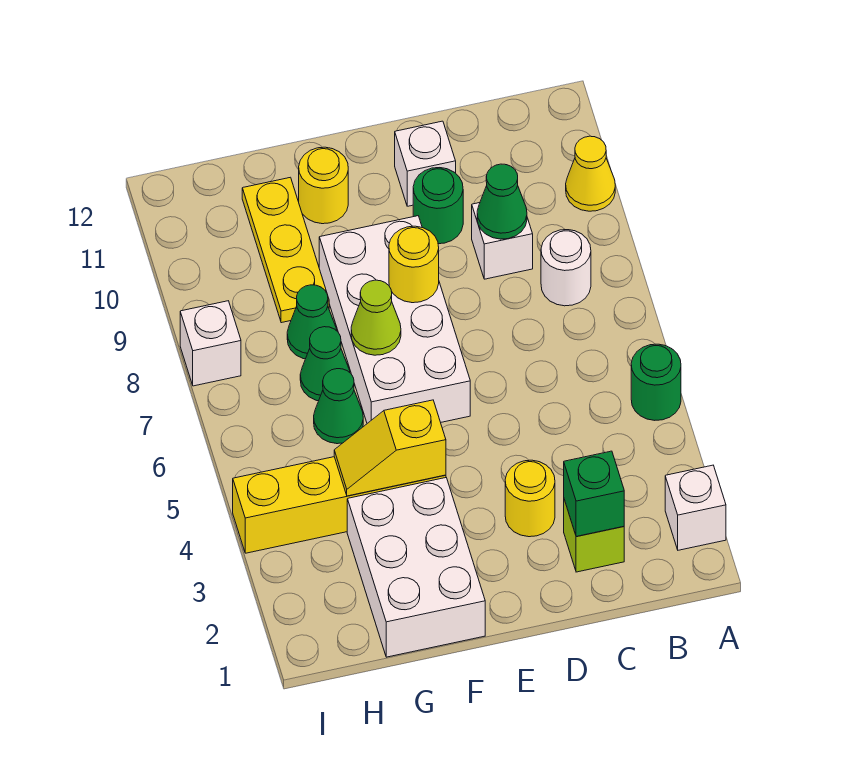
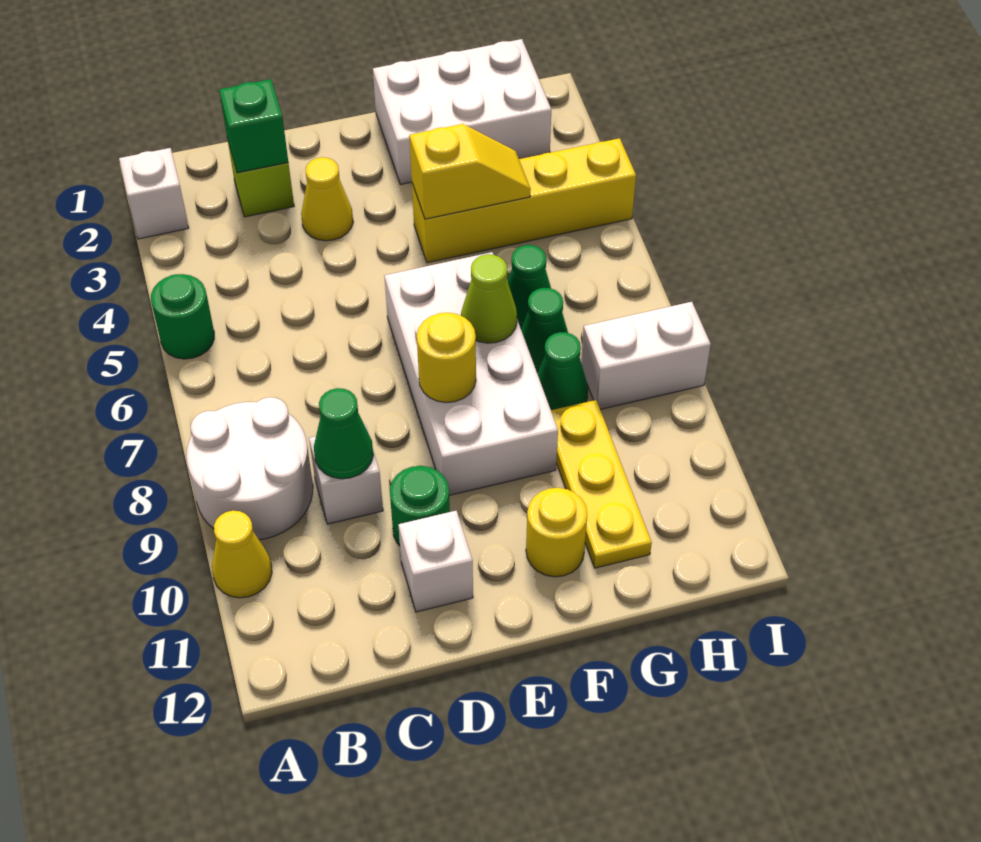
white round brick B8 level 1 -> white round brick A8:B9 level 1
yellow round brick D3 level 1 -> yellow cone D3 level 1
white brick F1:G3 level 1 -> white brick F1:H2 level 1
white brick I8 level 1 -> white brick H8:I8 level 1

